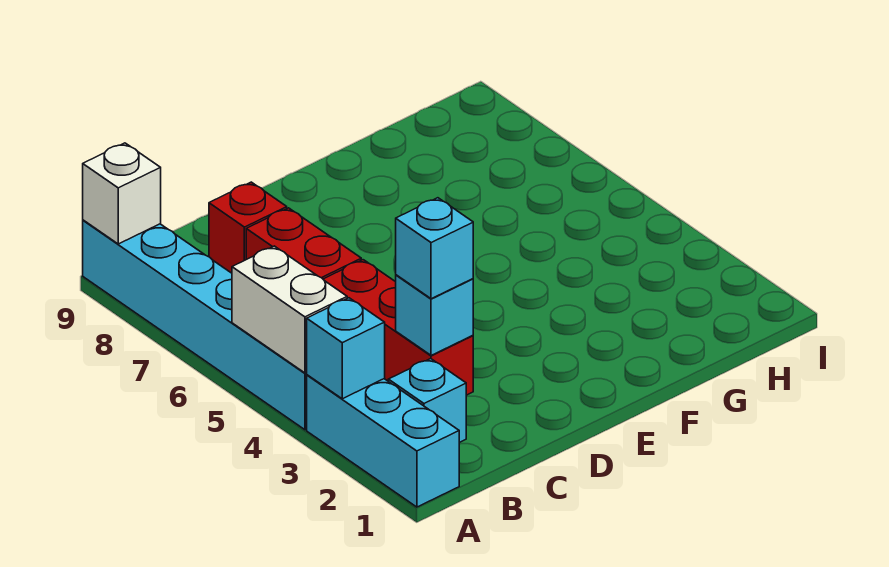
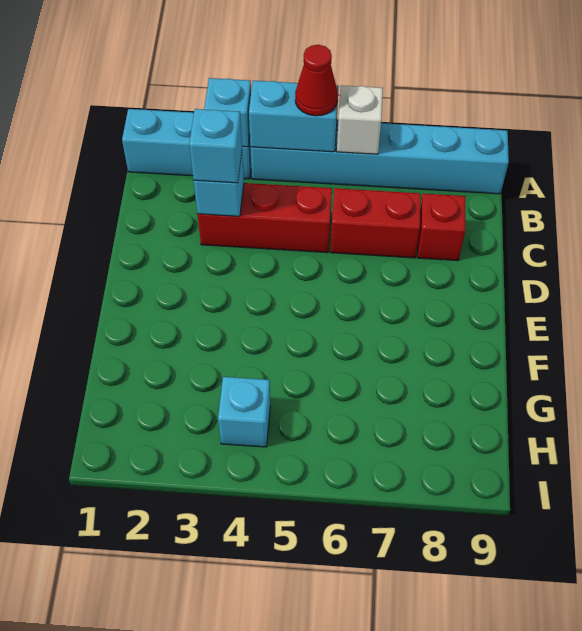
white brick A4:A5 level 2 -> cyan brick A4:A5 level 2
none -> red cone A5 level 3
white brick A9 level 2 -> white brick A6 level 2
cyan brick B2 level 1 -> cyan brick H4 level 1

